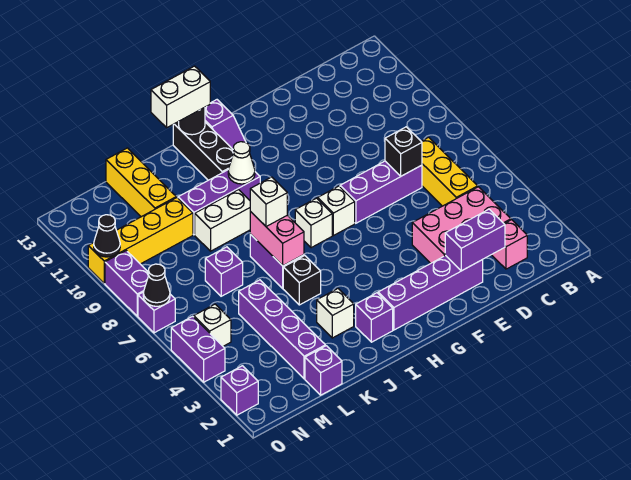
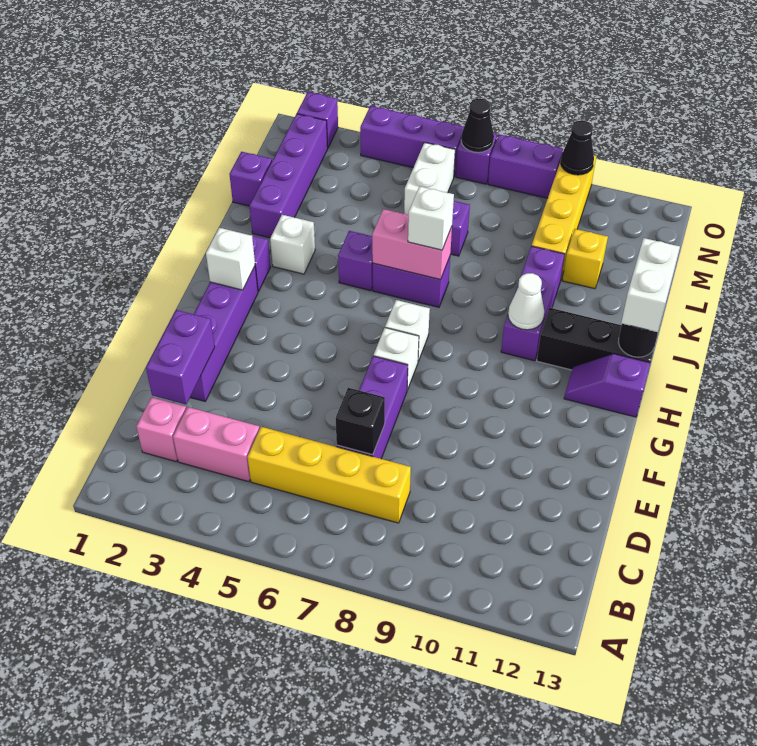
pink brick C3:E4 level 1 -> pink brick C3:C4 level 1
yellow brick C5:C7 level 1 -> yellow brick C5:C8 level 1
black brick J5 level 1 -> purple brick J5 level 1
white brick J9:K9 level 1 -> white brick M6:N6 level 1
purple brick L2:L5 level 1 -> purple brick K2:N2 level 1
yellow brick L11:L13 level 1 -> yellow brick L11 level 1
white brick N5 level 1 -> white brick H2 level 2
purple brick O4:O5 level 1 -> purple brick O4:O6 level 1

